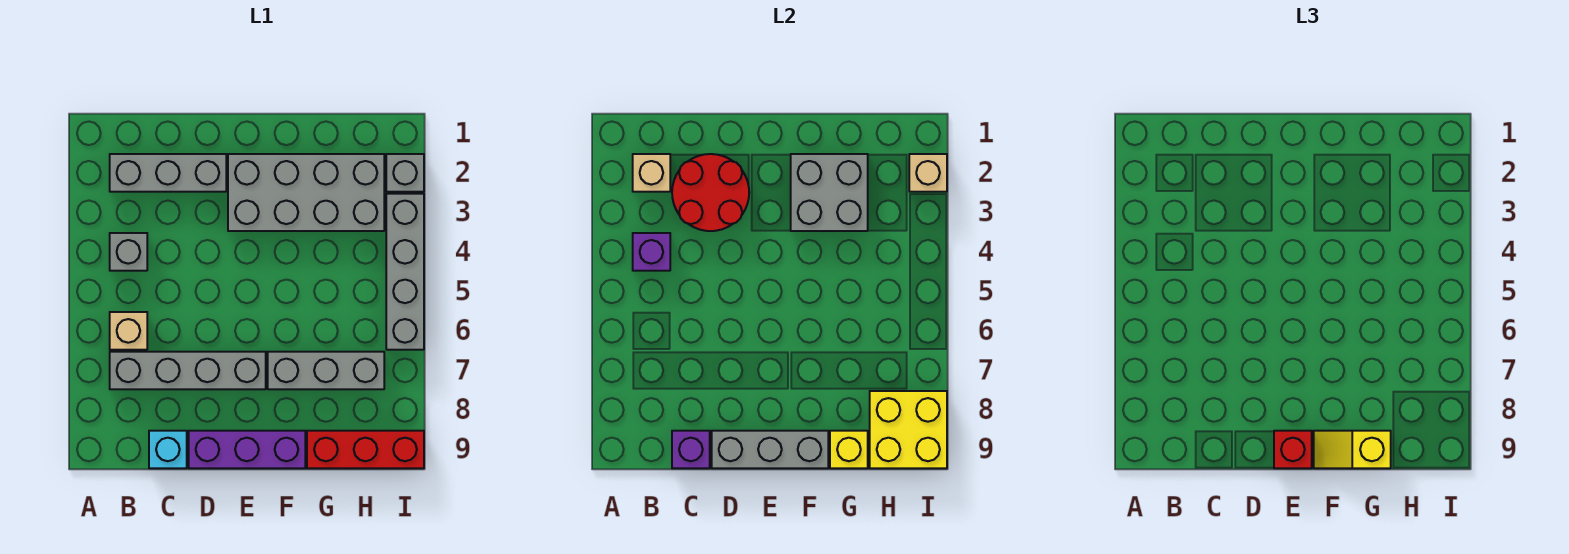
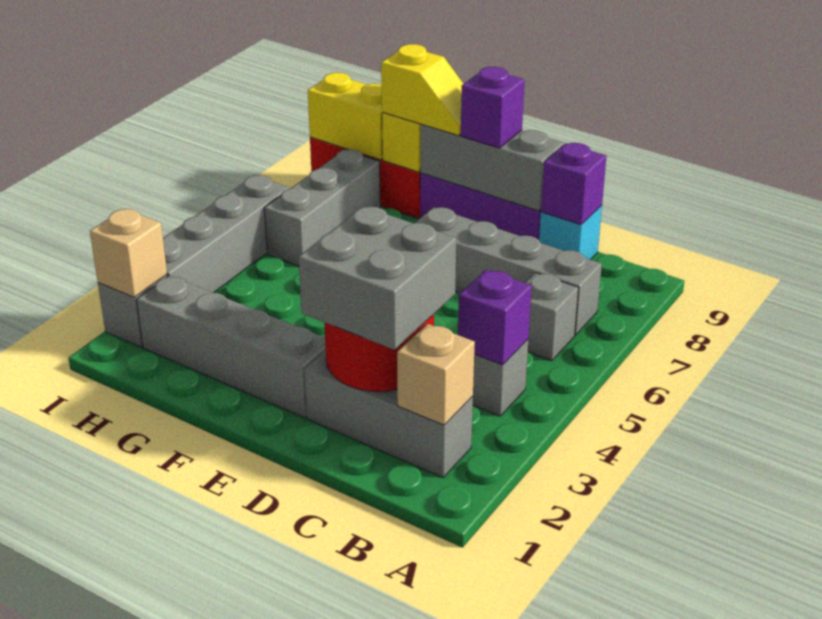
tan brick B6 level 1 -> grey brick B6 level 1
grey brick E2:H3 level 1 -> grey brick E2:H2 level 1
red brick E9 level 3 -> purple brick E9 level 3
grey brick F2:G3 level 2 -> grey brick C2:D3 level 3
grey brick F7:H7 level 1 -> grey brick H6:H8 level 1
yellow brick H8:I9 level 2 -> yellow brick H9:I9 level 2

